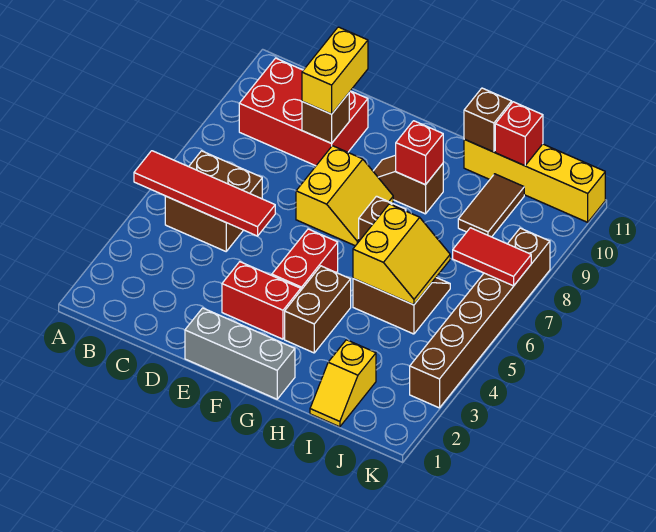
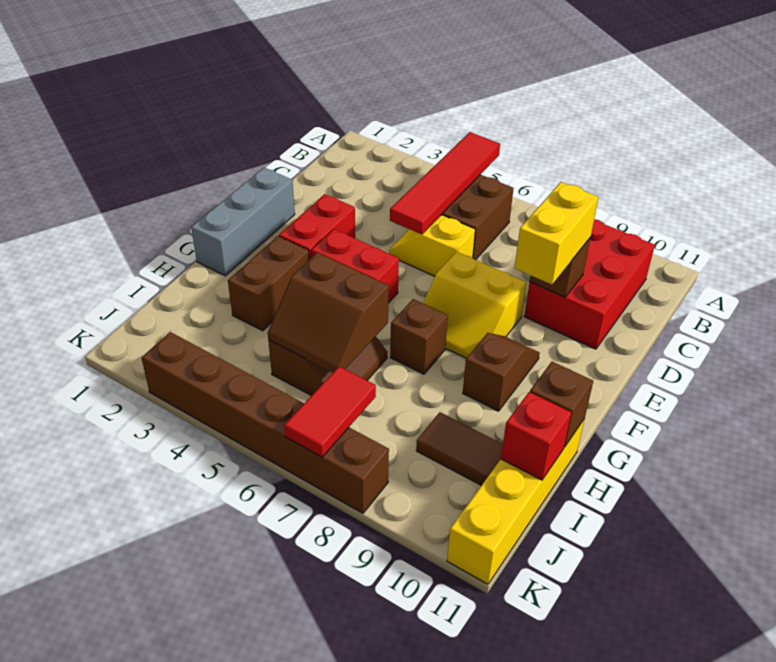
yellow brick D9:D10 level 3 -> yellow brick D9:E9 level 3
brown brick G3:G4 level 1 -> brown brick G3:H3 level 1
red brick G9 level 2 -> none
yellow slope H5:I6 level 2 top H -> brown slope H5:I6 level 2 top H
yellow slope I1:I2 level 1 top 2 -> yellow slope D5:D6 level 1 top 6

